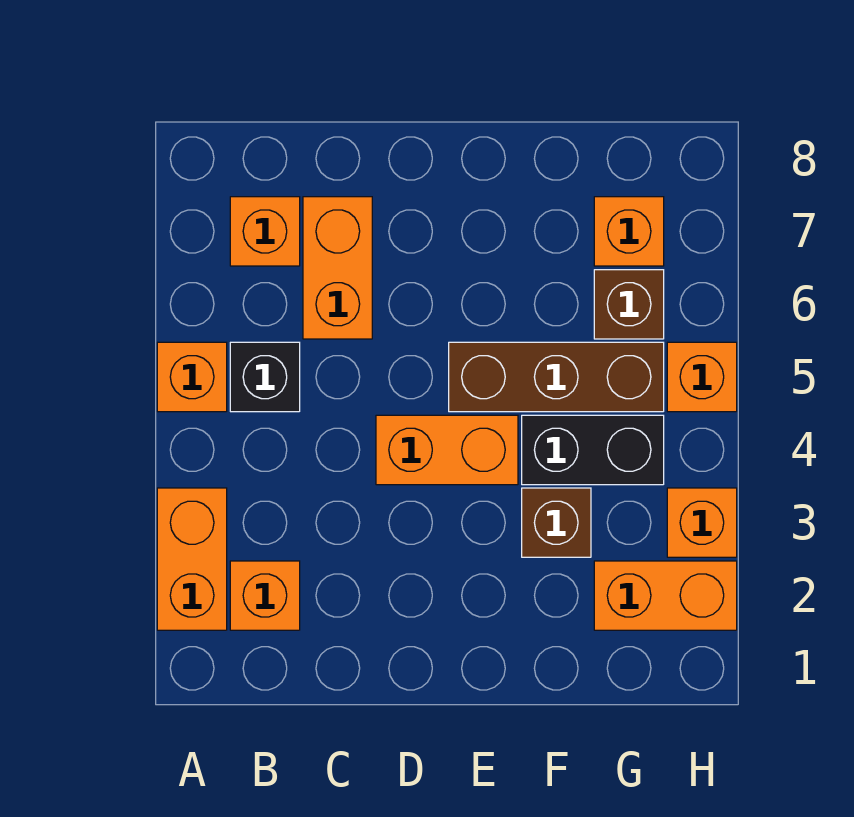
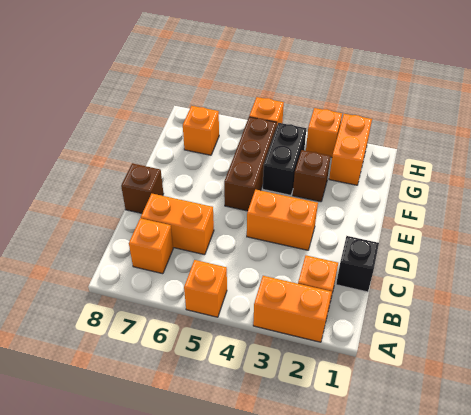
black brick B5 level 1 -> black brick C1 level 1
orange brick D4:E4 level 1 -> orange brick D3:D4 level 1
brown brick G6 level 1 -> brown brick D8 level 1

